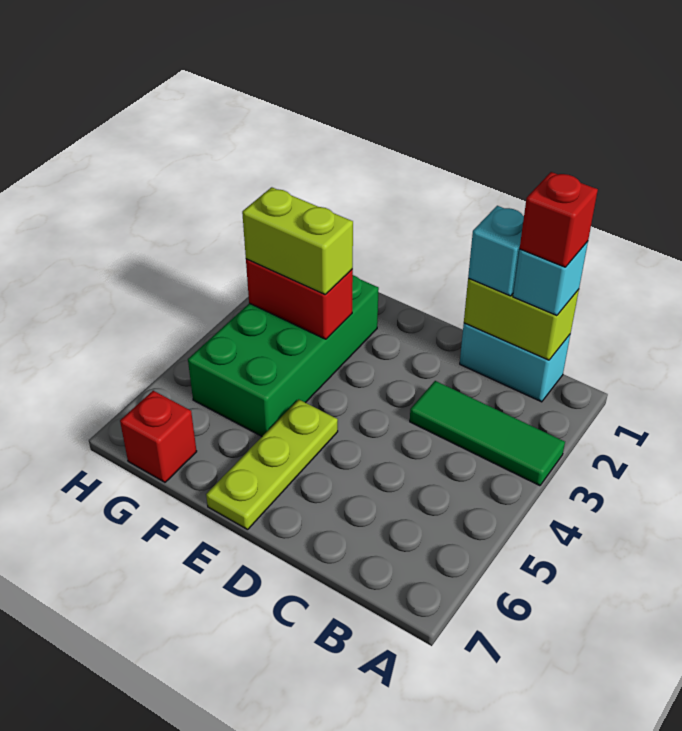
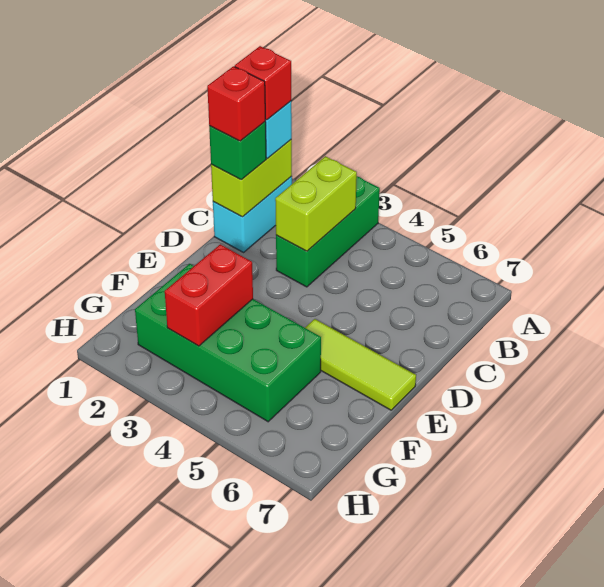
green tile A3:C3 level 1 -> green brick A3:C3 level 1
cyan brick C1 level 3 -> green brick C1 level 3
lime plate E5:E7 level 1 -> lime tile E5:E7 level 1
lime brick F3:G3 level 3 -> lime brick B3:C3 level 2
red brick G7 level 1 -> red brick C1 level 4

